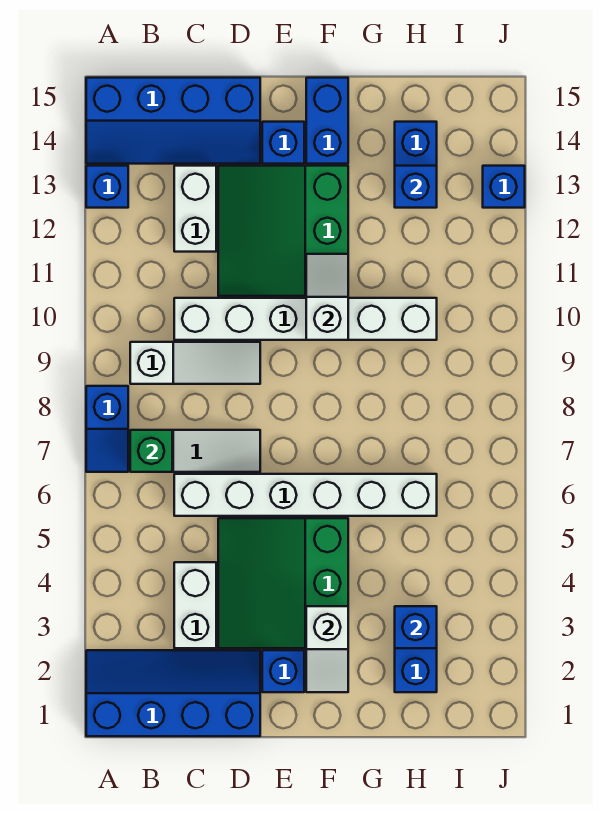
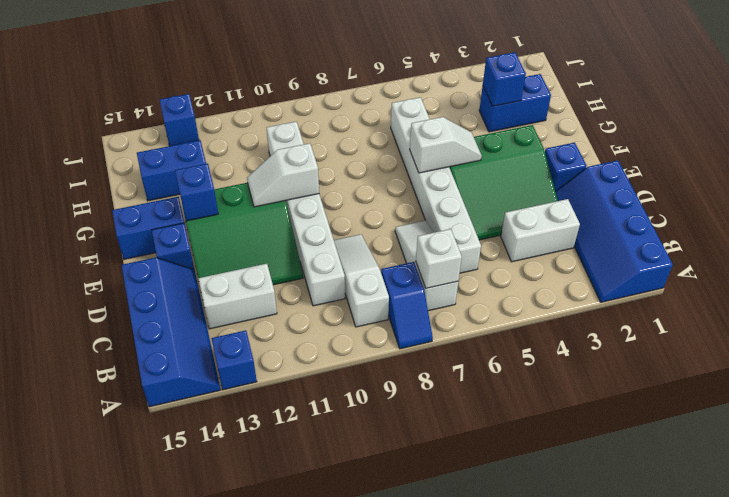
blue slope A7:A8 level 1 top 8 -> blue slope A8:B8 level 1 top B
green brick B7 level 2 -> white brick B7 level 2
white slope F2:F3 level 2 top 3 -> white slope F5:F6 level 2 top 6
blue brick H13 level 2 -> blue brick F13 level 2

